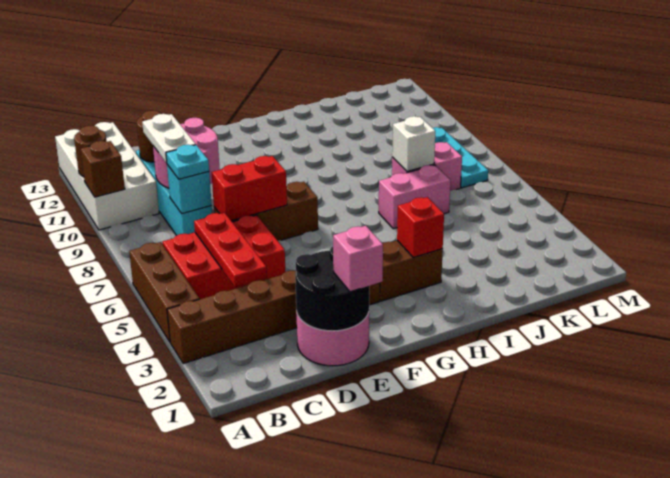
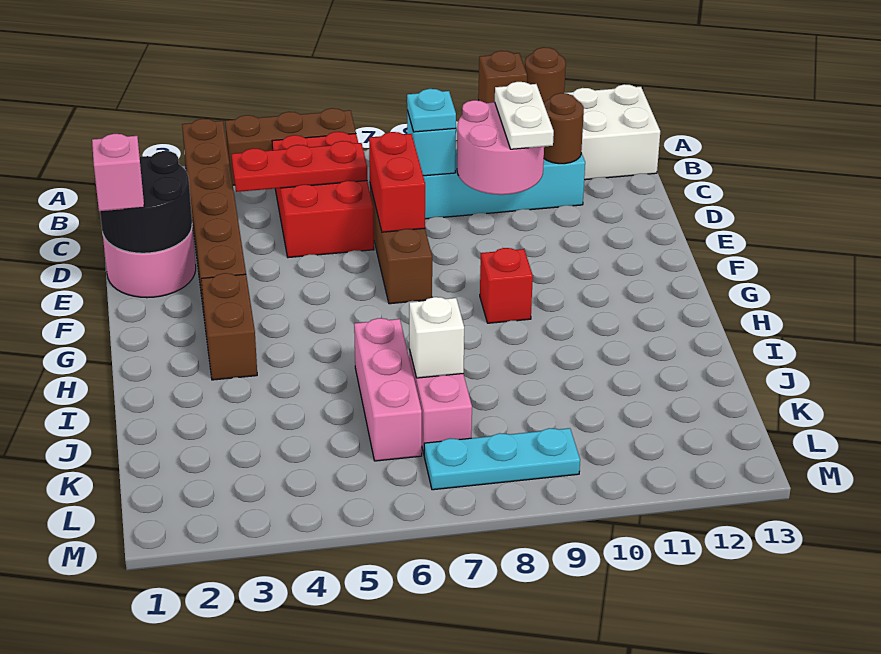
white plate C9:C10 level 3 -> white plate C10:D10 level 3
red brick H3 level 2 -> red brick G9 level 1
pink brick I6:J6 level 1 -> pink brick I6:K6 level 1

